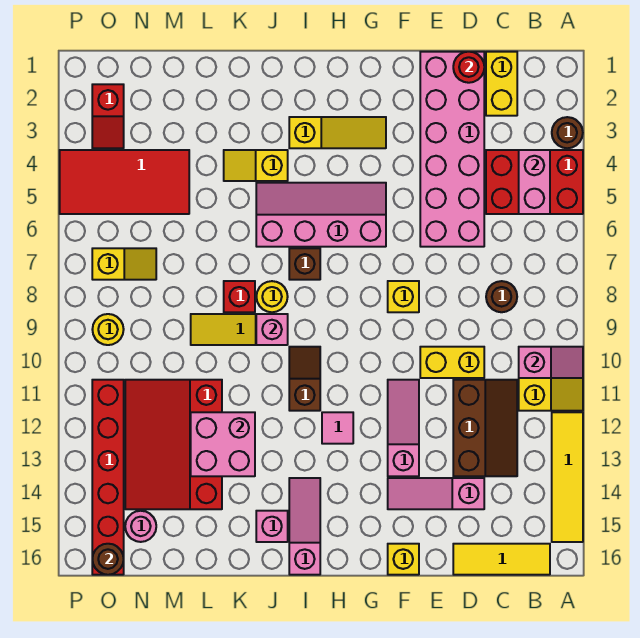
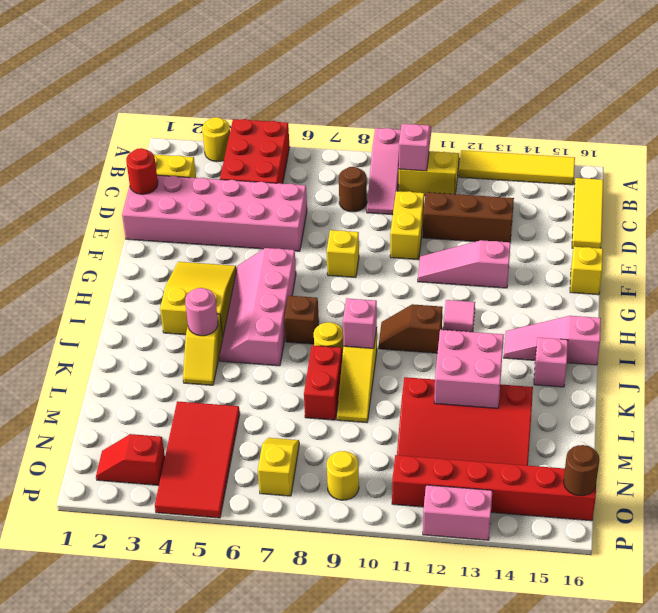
brown round brick A3 level 1 -> yellow round brick A3 level 1
pink brick B4:B5 level 2 -> pink brick P12:P13 level 1
pink slope D14:F14 level 1 top D -> pink slope A9:C9 level 1 top A
yellow slope G3:I3 level 1 top I -> yellow slope G3:I4 level 1 top I
red brick K8 level 1 -> red brick K8:L8 level 1
pink round brick N15 level 1 -> pink round brick J4 level 2
red slope O2:O3 level 1 top 2 -> red slope O2:O3 level 1 top 3

